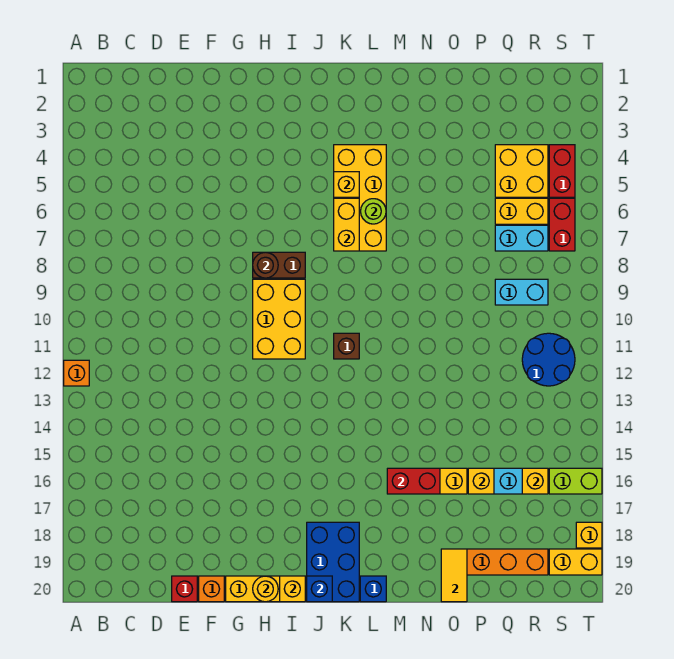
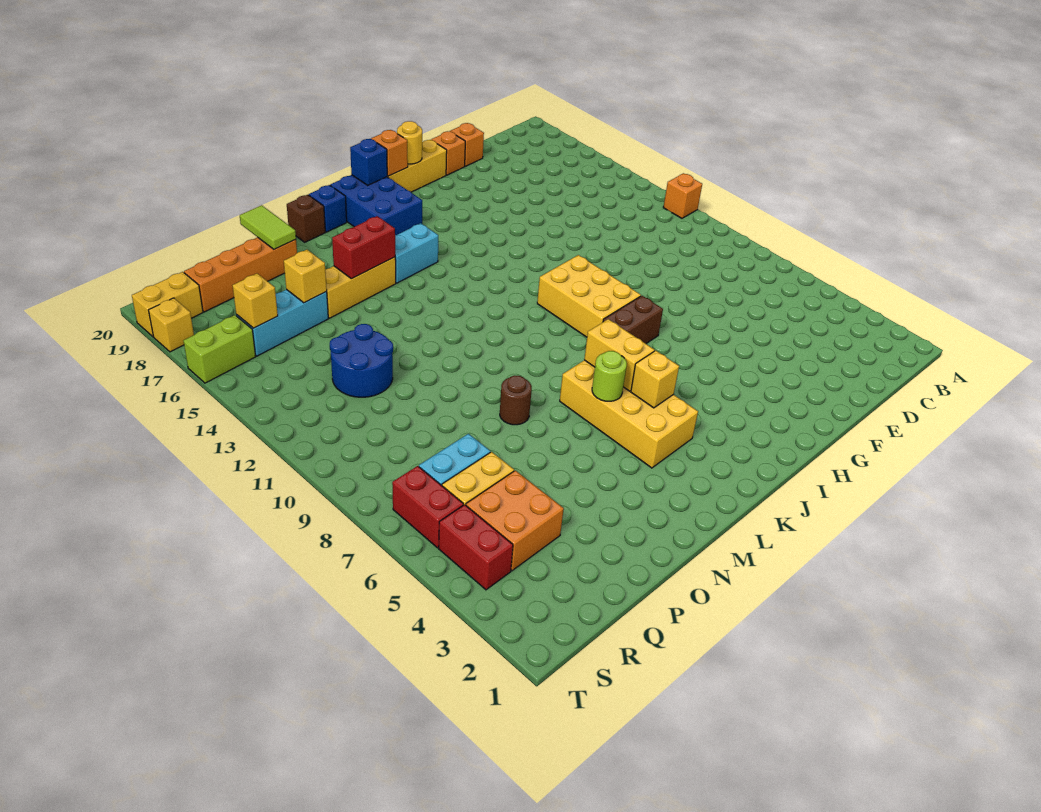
red brick E20 level 1 -> orange brick E20 level 1
brown round brick H8 level 2 -> brown round brick N8 level 1
yellow brick I20 level 2 -> orange brick I20 level 2
brown brick K11 level 1 -> brown brick M20 level 1
yellow tile O19:O20 level 2 -> lime tile O19:O20 level 2
yellow brick Q4:R5 level 1 -> orange brick Q4:R5 level 1
cyan brick Q9:R9 level 1 -> cyan brick K16:L16 level 1
blue round brick R11:S12 level 1 -> blue round brick P12:Q13 level 1

